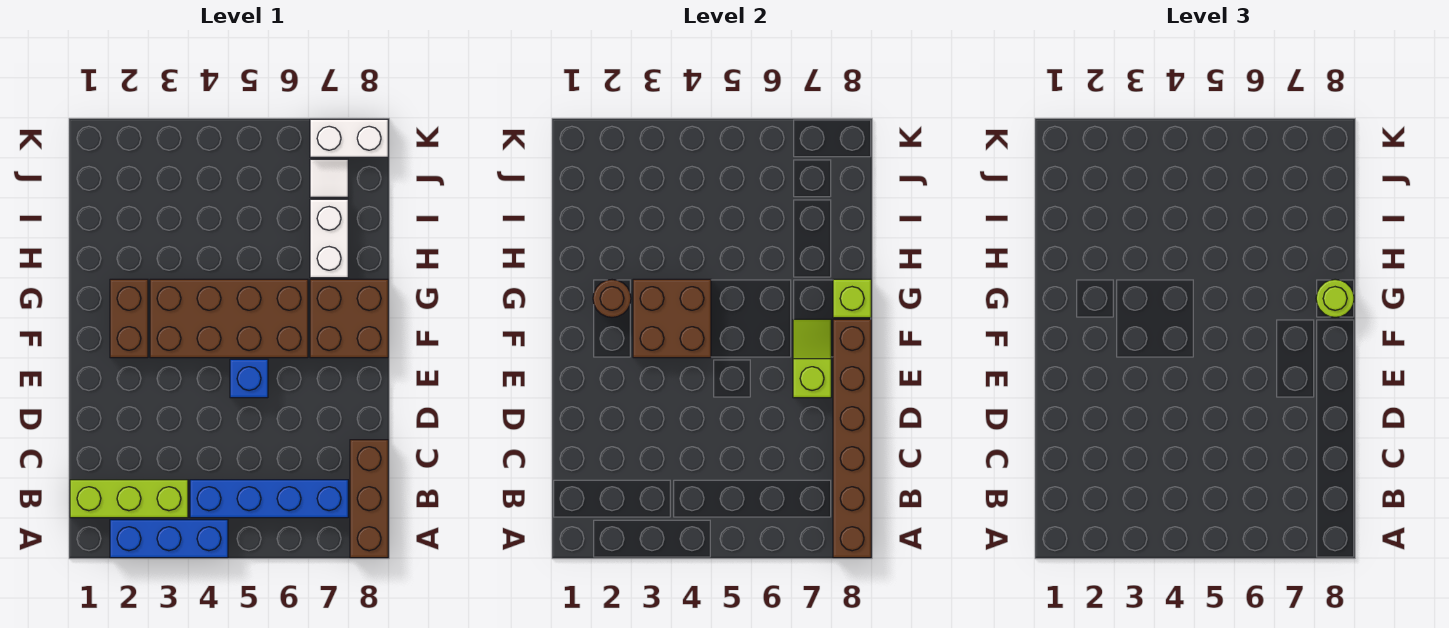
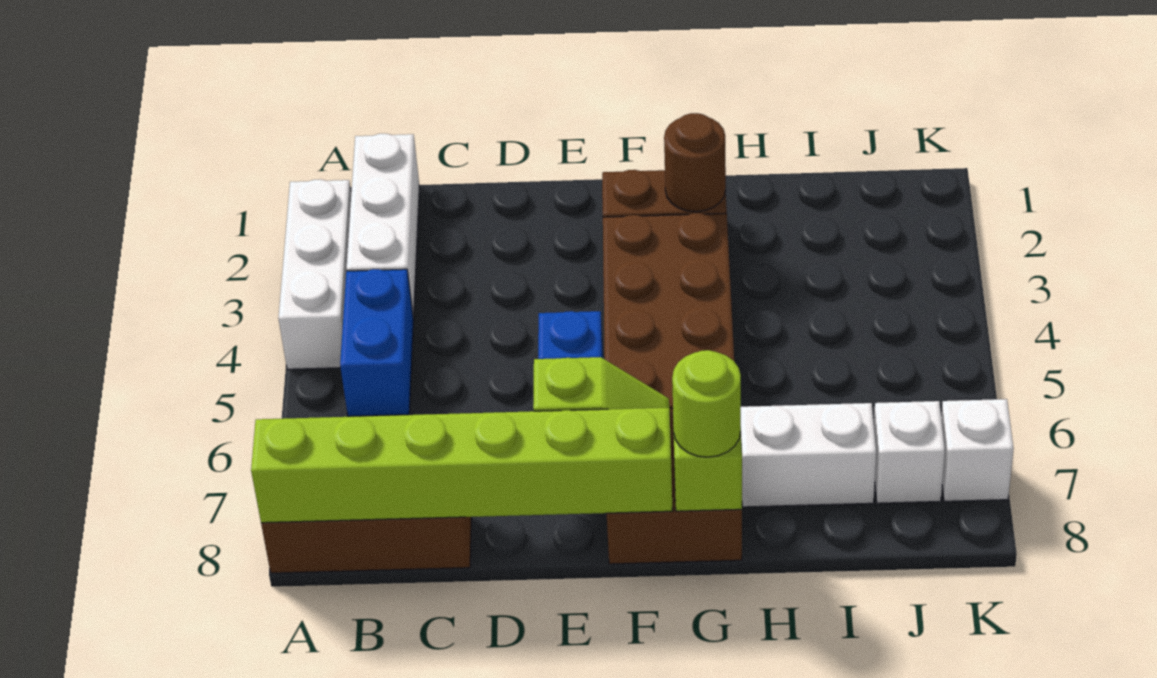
blue brick A2:A4 level 1 -> white brick A2:A4 level 1
brown brick A8:F8 level 2 -> lime brick A8:F8 level 2
lime brick B1:B3 level 1 -> white brick B1:B3 level 1
blue brick B4:B7 level 1 -> blue brick B4:B5 level 1
brown brick F3:G4 level 2 -> none
white tile J7 level 1 -> white brick J7 level 1
white brick K7:K8 level 1 -> white brick K7 level 1

